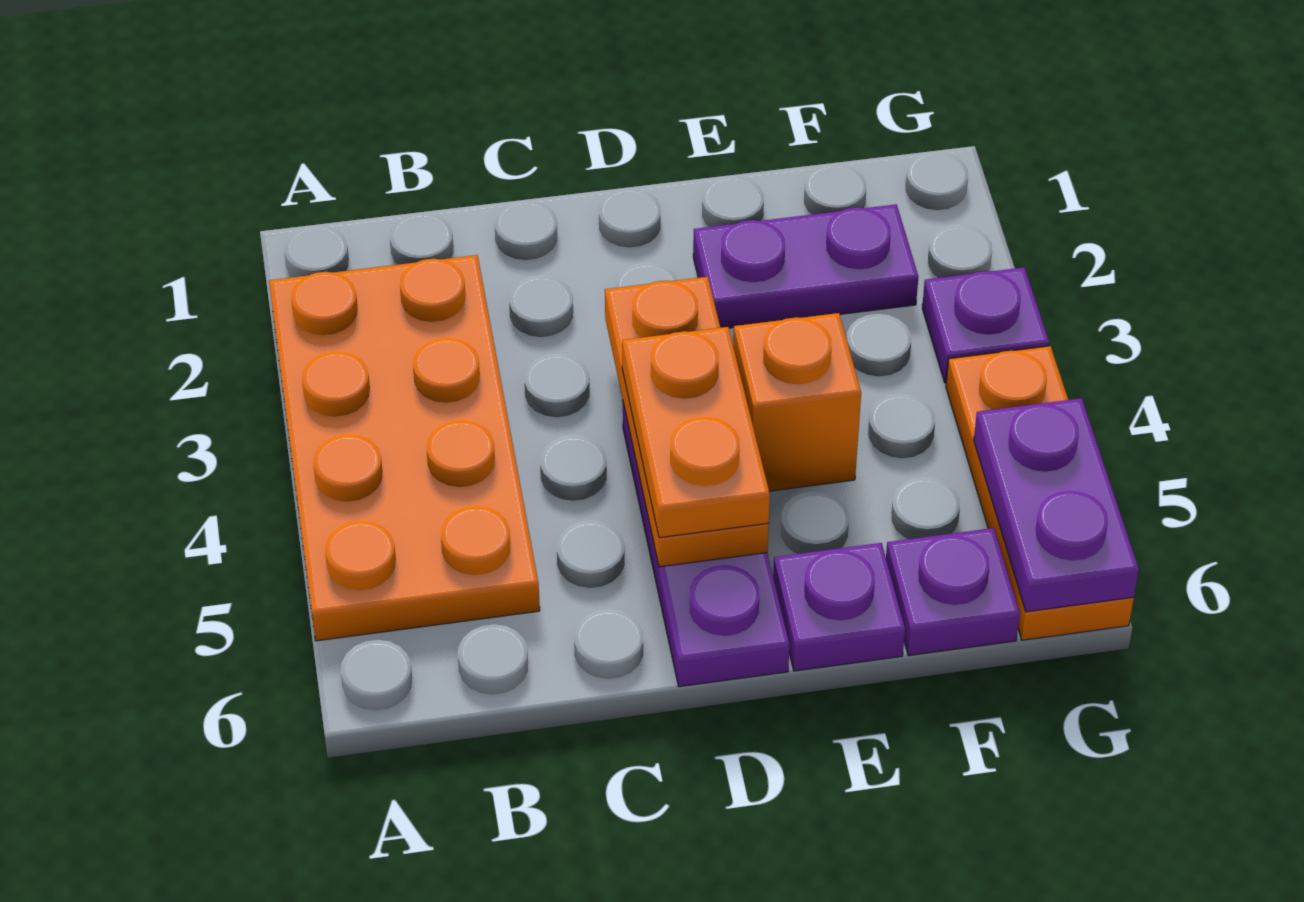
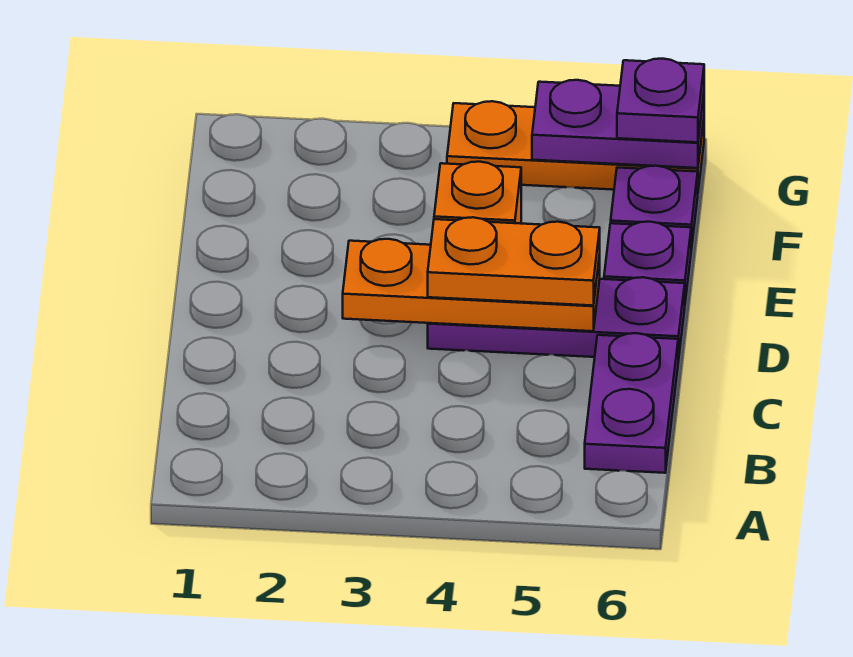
orange plate A2:B5 level 1 -> none
purple plate E2:F2 level 1 -> purple plate B6:C6 level 1
purple plate G3 level 1 -> purple plate G6 level 3

